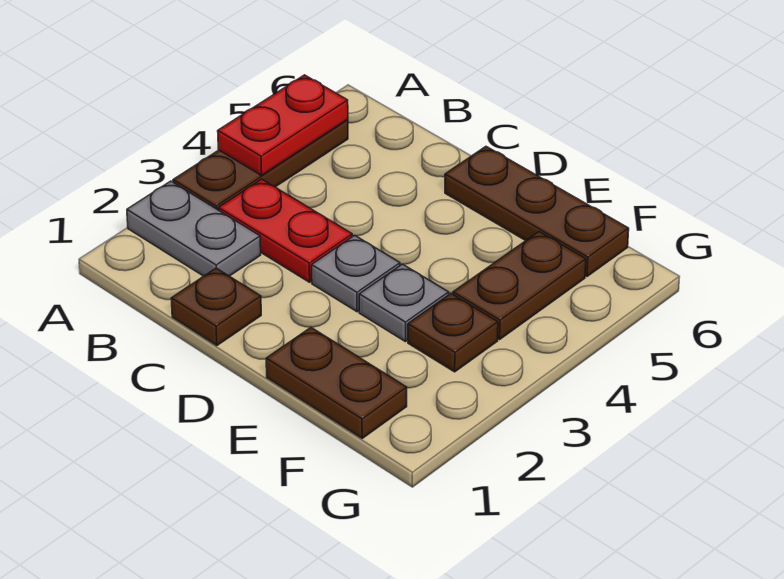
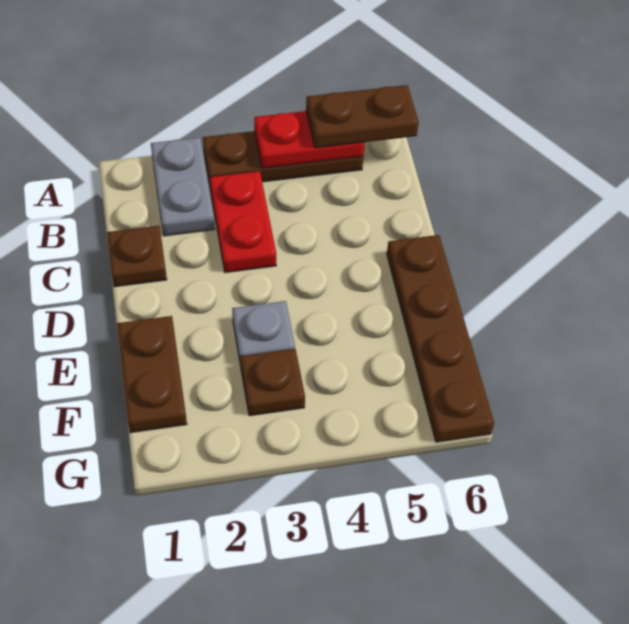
grey plate D3 level 1 -> none
brown plate D6:F6 level 1 -> brown plate D6:G6 level 1
brown plate F4:F5 level 1 -> brown plate A5:A6 level 3

